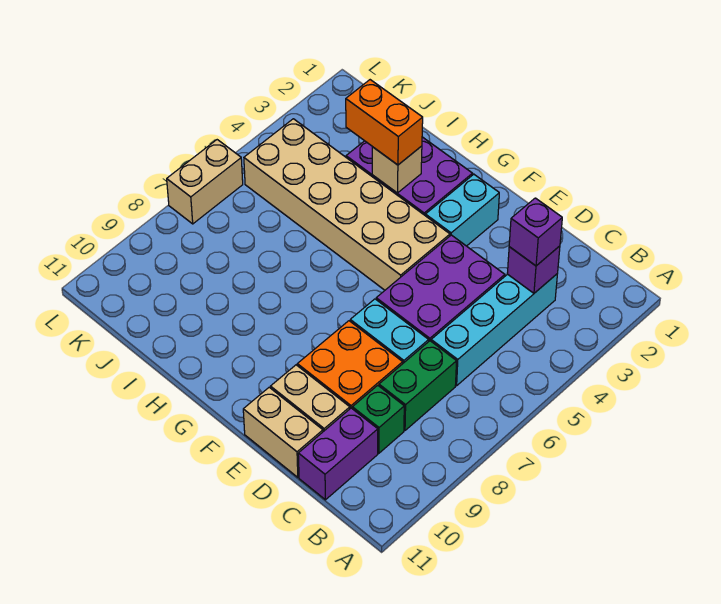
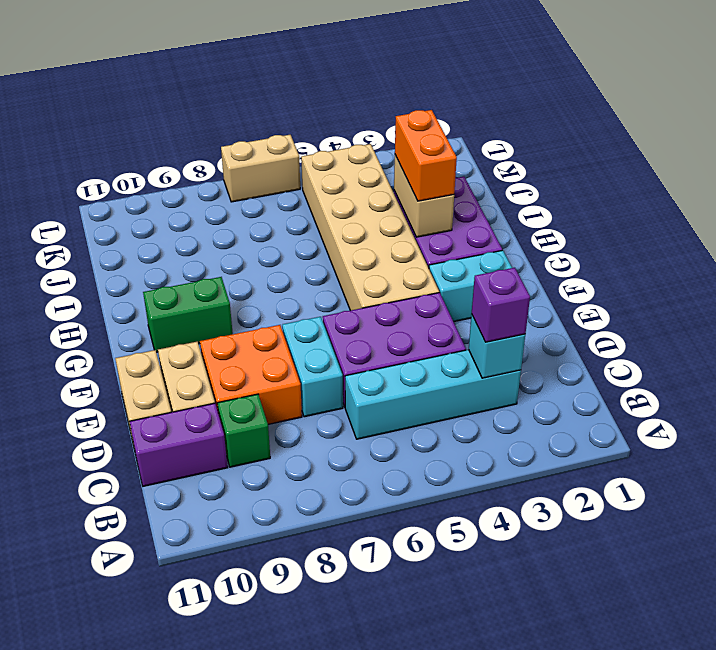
purple brick C3 level 2 -> cyan brick C3 level 2
green brick C7:C8 level 1 -> green brick G9:G10 level 1
tan brick H3 level 2 -> tan brick H3:I3 level 2

